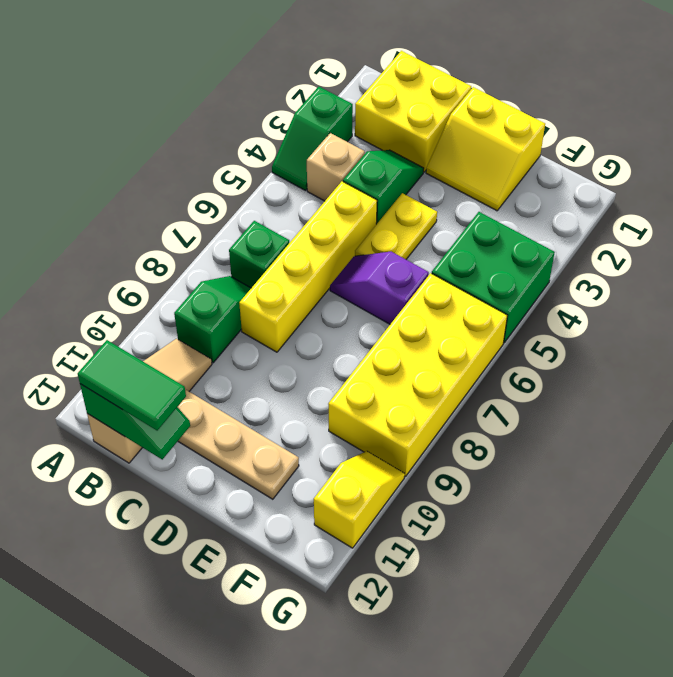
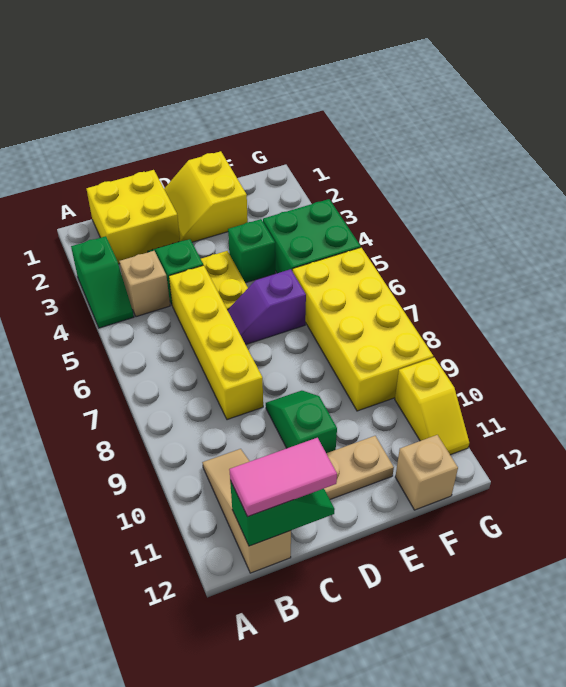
green brick B7 level 1 -> green brick E4 level 1
green slope B8:B9 level 1 top 9 -> green slope D9:D10 level 1 top 10
green tile B12:C12 level 3 -> pink tile B12:C12 level 3
yellow slope D1:E2 level 1 top 1 -> yellow slope D1:E2 level 1 top E
none -> tan brick F12 level 1
yellow slope G10:G11 level 1 top 11 -> yellow slope G10:G11 level 1 top 10

